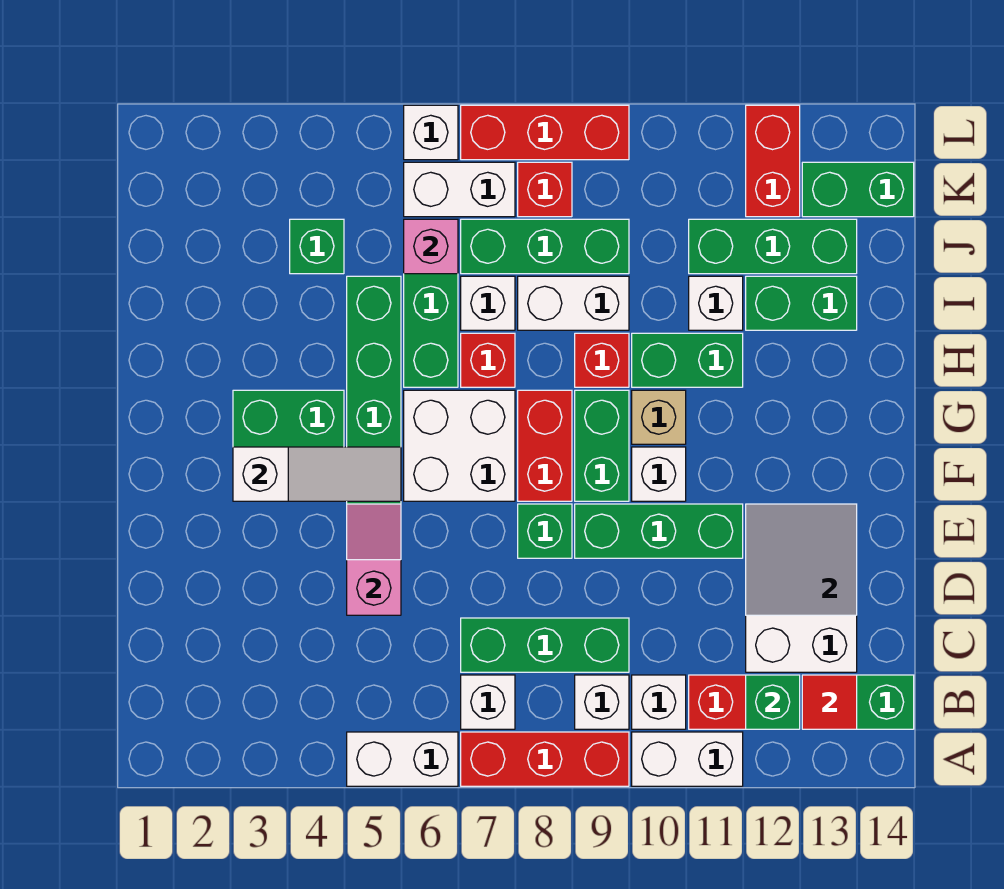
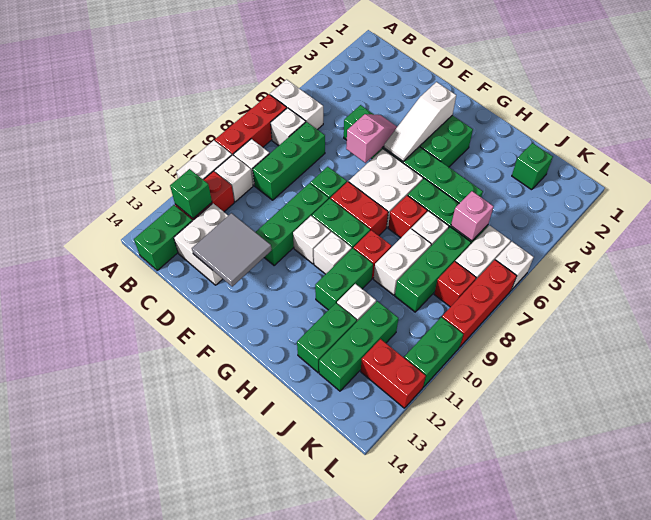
white brick A5:A6 level 1 -> white brick A6:B6 level 1
red tile B13 level 2 -> none
pink slope D5:E5 level 2 top D -> pink slope E5:E6 level 2 top 6
tan brick G10 level 1 -> white brick G10 level 1
green brick J4 level 1 -> green brick J2 level 1
green brick K13:K14 level 1 -> green brick L10:L11 level 1

